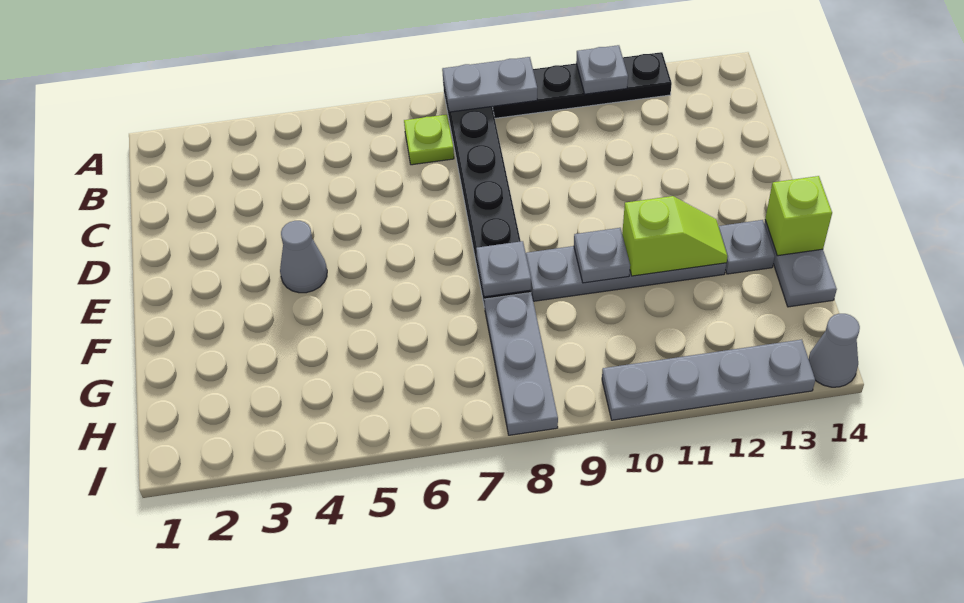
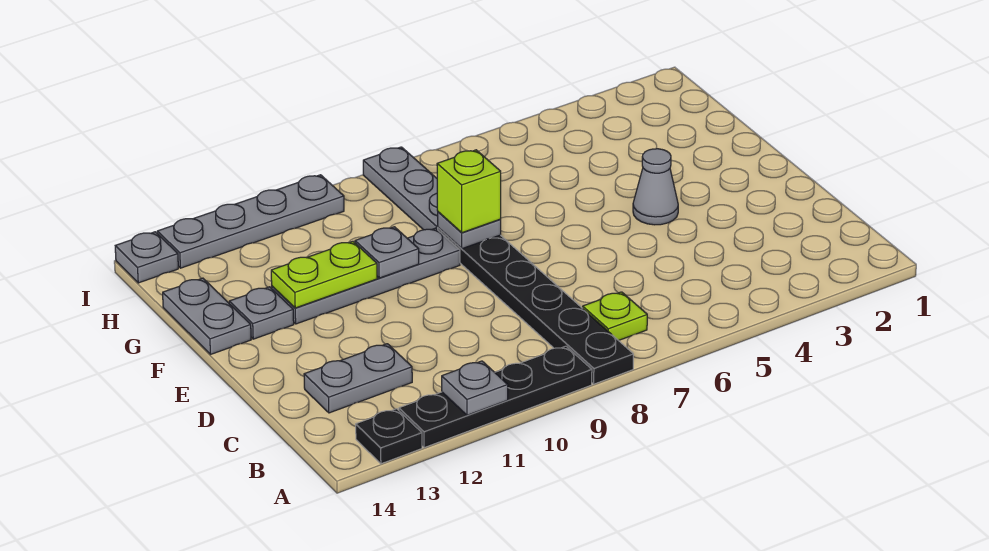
grey plate A8:A9 level 2 -> grey plate C12:C13 level 1
none -> black plate A13 level 1
lime slope F11:F12 level 2 top 11 -> lime plate F11:F12 level 2
lime brick F14 level 2 -> lime brick F8 level 3
grey cone I14 level 1 -> grey plate I14 level 1

